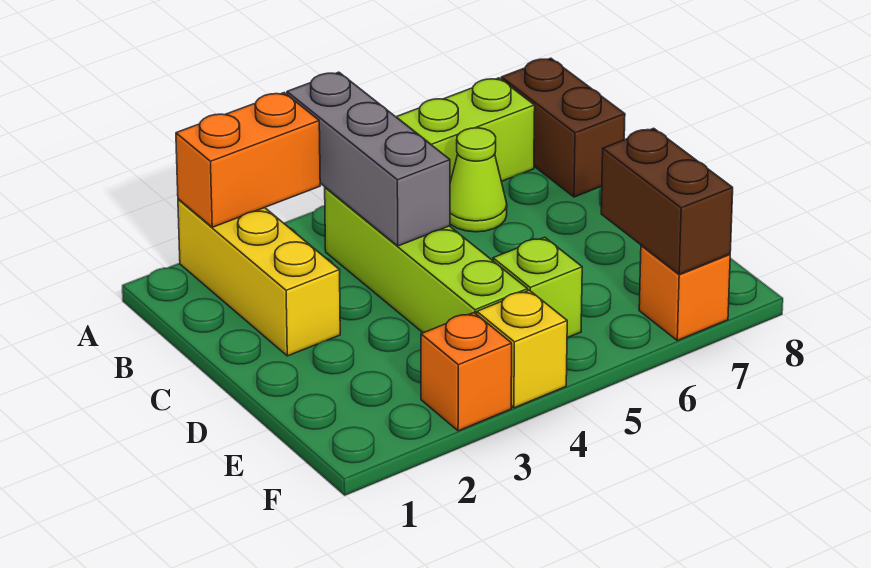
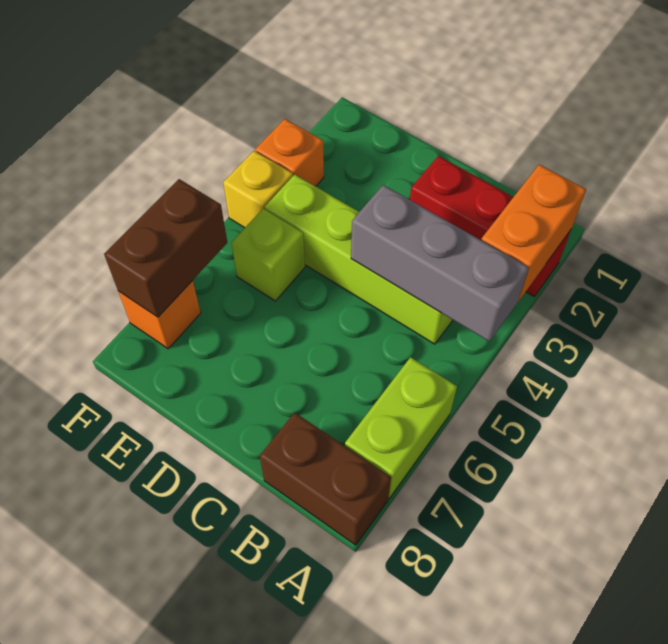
yellow brick A2:C2 level 1 -> red brick A2:C2 level 1
lime cone B6 level 1 -> none
brown brick E7:F7 level 2 -> brown brick F6:F7 level 2

